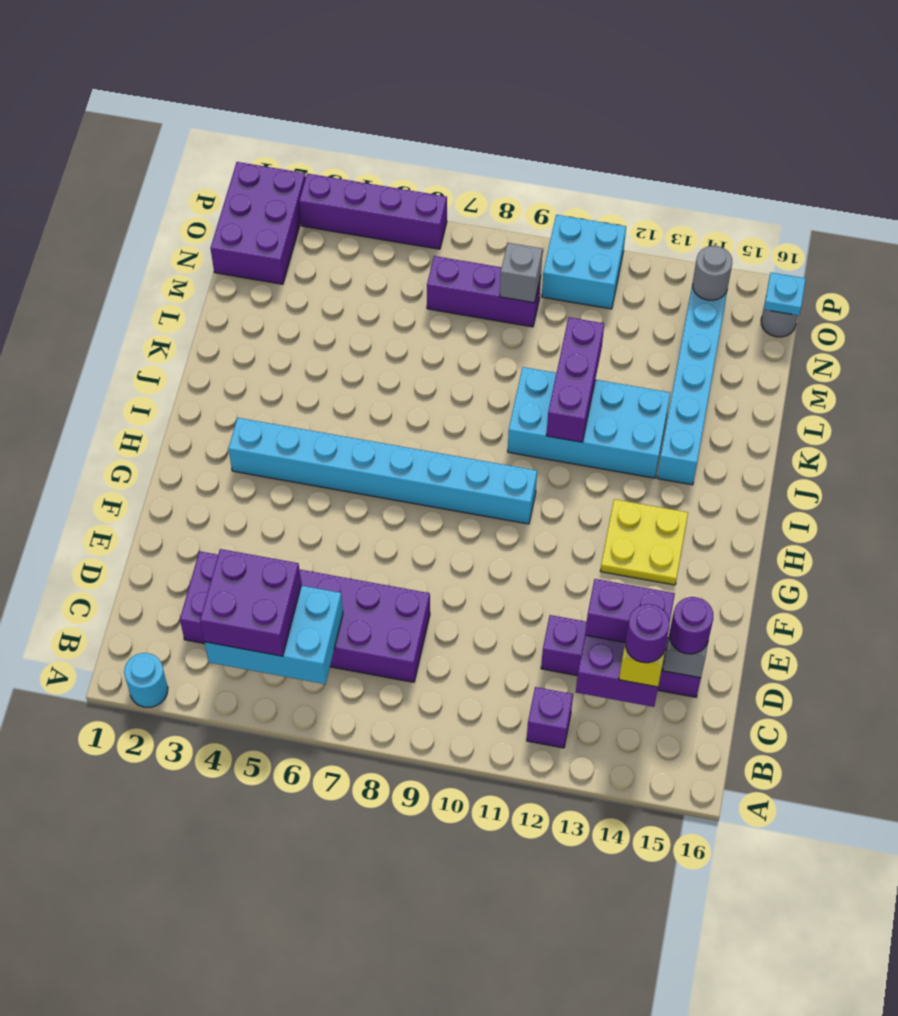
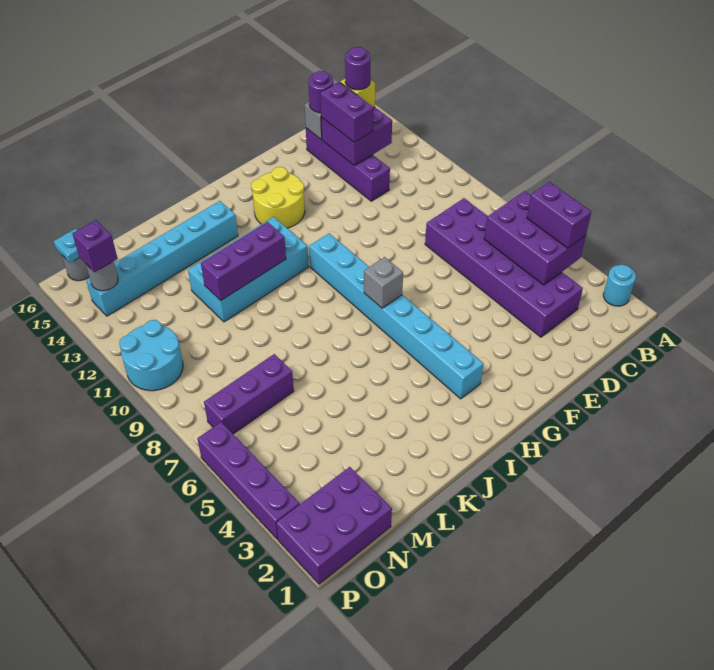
cyan brick B4:C6 level 2 -> purple brick B4:C6 level 2
purple brick B4:C5 level 3 -> purple brick B4:B5 level 3
purple brick B12 level 1 -> purple brick O14 level 3
yellow plate G13:H14 level 1 -> yellow round brick G13:H14 level 1
cyan brick J10:K13 level 1 -> cyan brick I11:L12 level 1
purple brick N7:N9 level 1 -> purple brick M7:O7 level 1
grey brick N9 level 2 -> grey brick H7 level 2
cyan brick O10:P11 level 1 -> cyan round brick O10:P11 level 1

